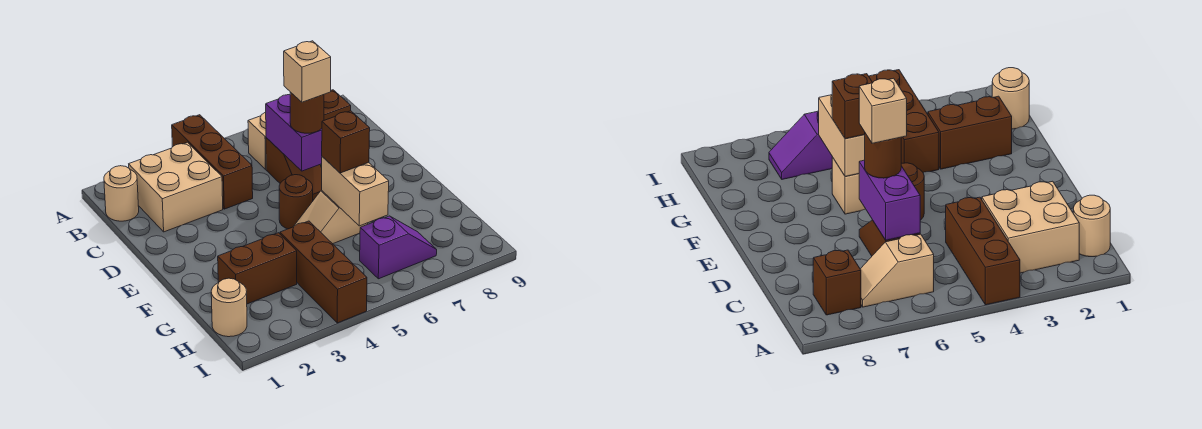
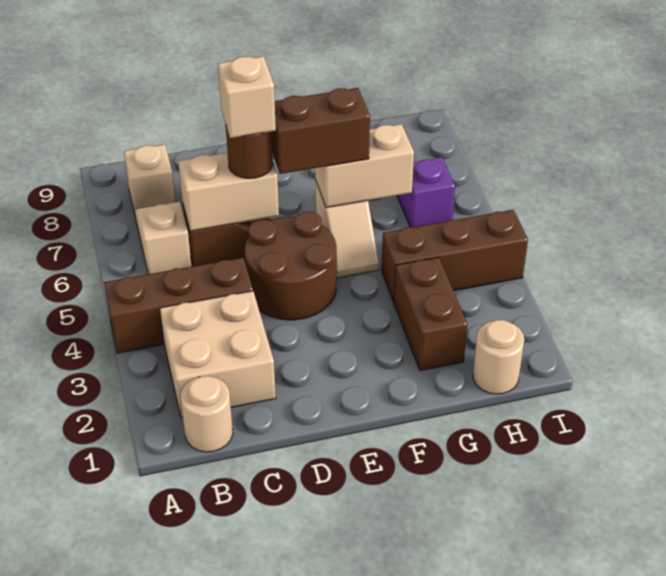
brown brick B8 level 1 -> tan brick B8 level 1
purple brick C6:D6 level 2 -> tan brick C6:D6 level 2
brown round brick E5 level 1 -> brown round brick D4:E5 level 1
brown brick F6 level 3 -> brown brick E6:F6 level 3

